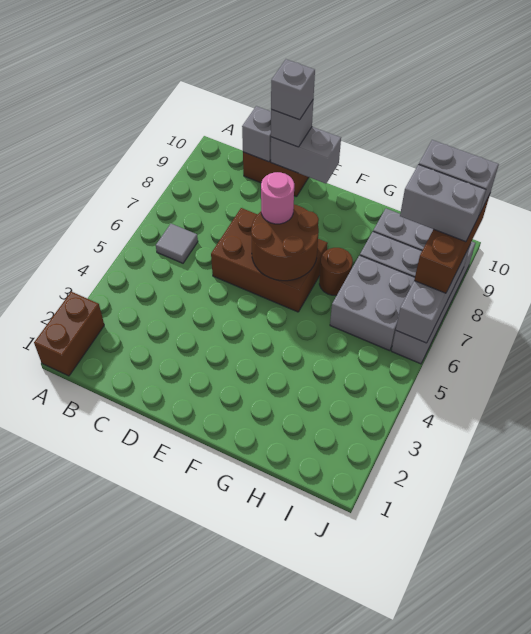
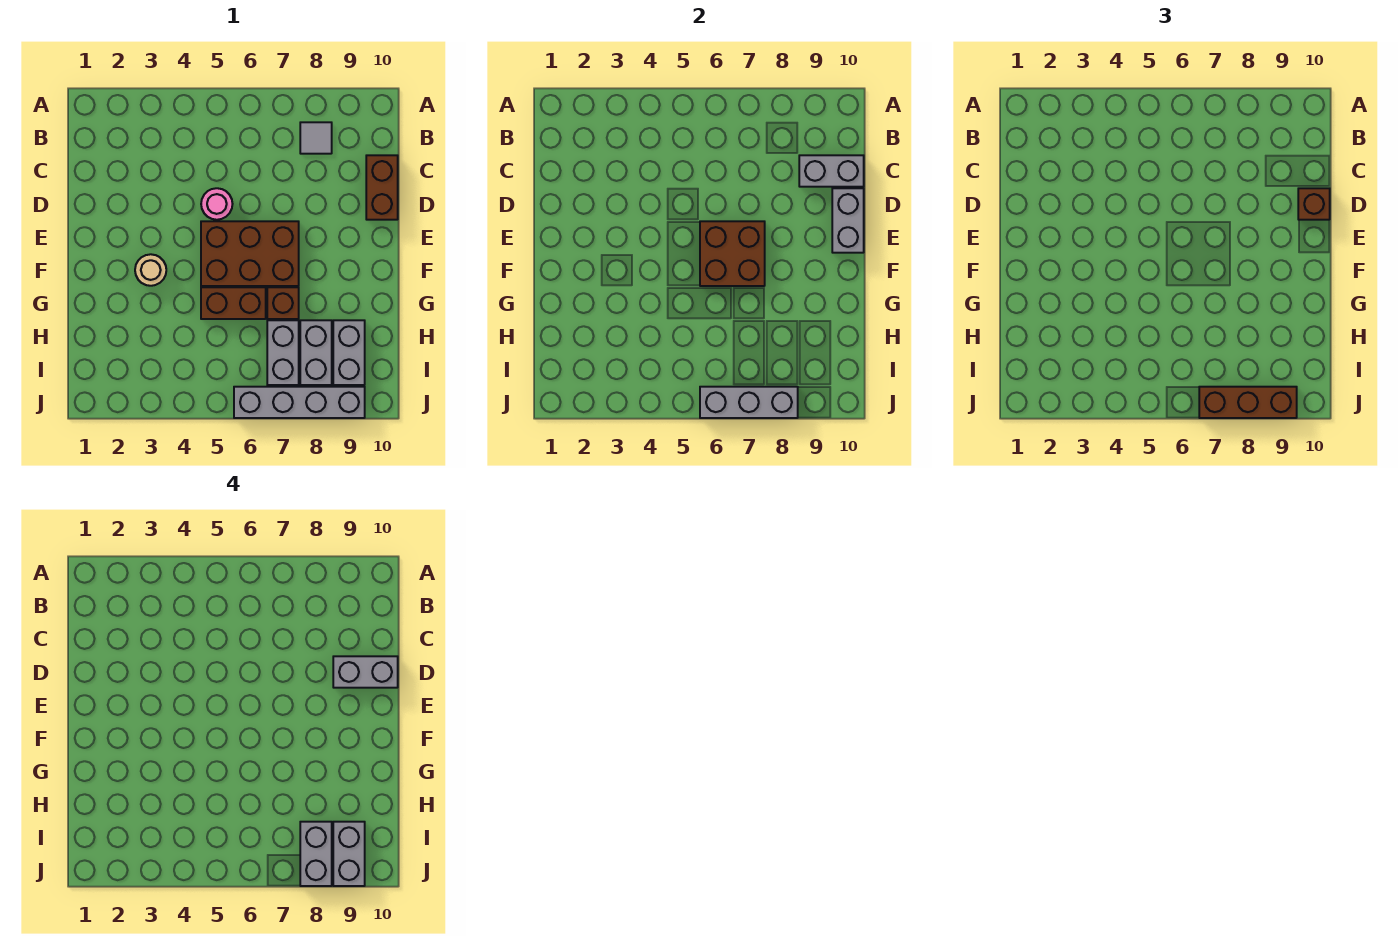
brown brick A1:A2 level 1 -> brown brick G5:G6 level 1
grey tile B6 level 1 -> grey tile B8 level 1
grey brick C10 level 2 -> grey brick C9:C10 level 2
brown brick D6:F7 level 1 -> brown brick E5:F7 level 1
grey brick D10 level 3 -> brown brick D10 level 3
grey brick D10 level 4 -> grey brick D9:D10 level 4
brown round brick E6:F7 level 2 -> brown brick E6:F7 level 2
pink round brick E7 level 3 -> pink round brick D5 level 1
none -> tan round brick F3 level 1
brown round brick G7 level 1 -> brown brick G7 level 1
grey brick H6:I7 level 1 -> grey brick H7:I7 level 1

